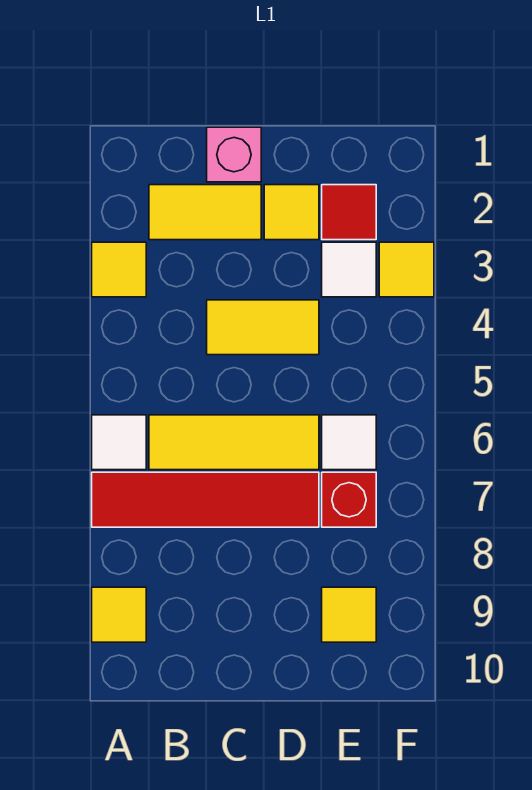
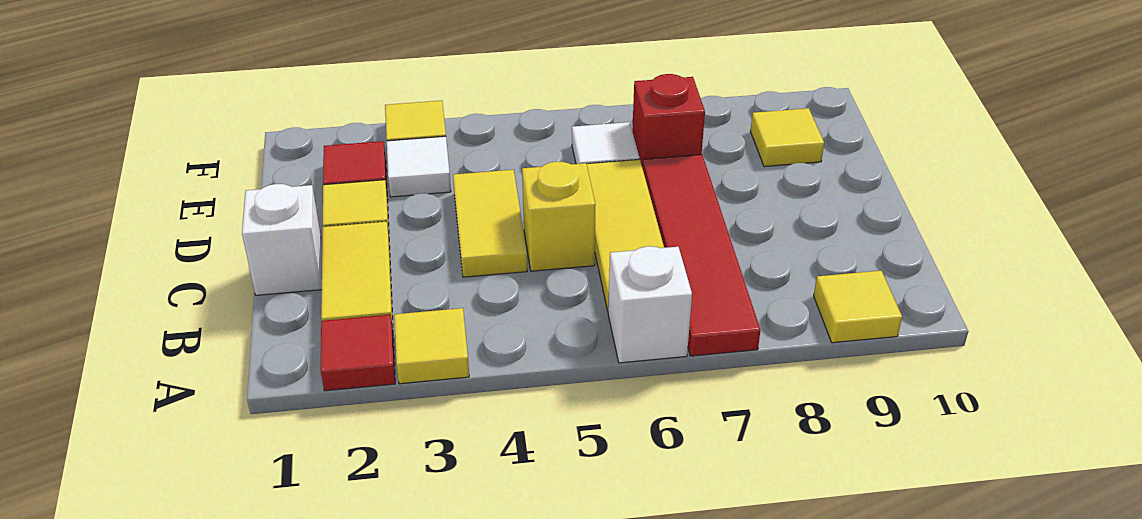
none -> red tile A2 level 1
white tile A6 level 1 -> white brick A6 level 1
pink brick C1 level 1 -> white brick C1 level 1
none -> yellow brick C5 level 1

